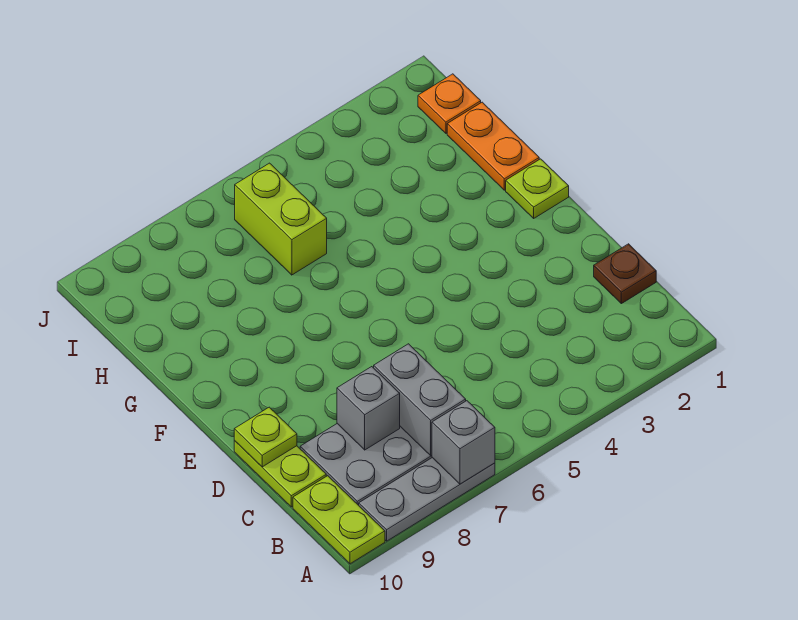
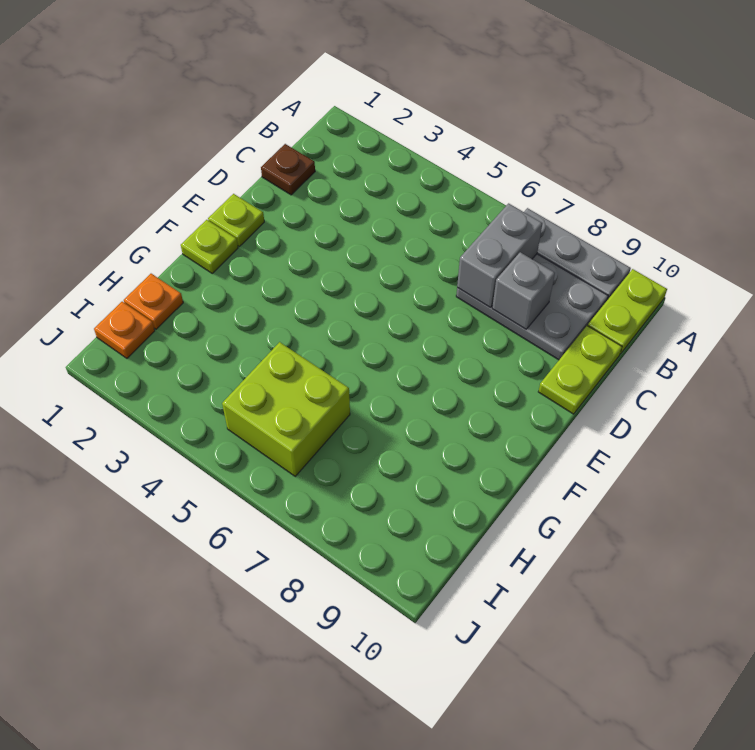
grey brick A7 level 2 -> none
lime plate D10 level 2 -> lime plate E1 level 1
orange plate G1:H1 level 1 -> orange plate H1 level 1
lime brick H6:I6 level 1 -> lime brick H5:I6 level 1

